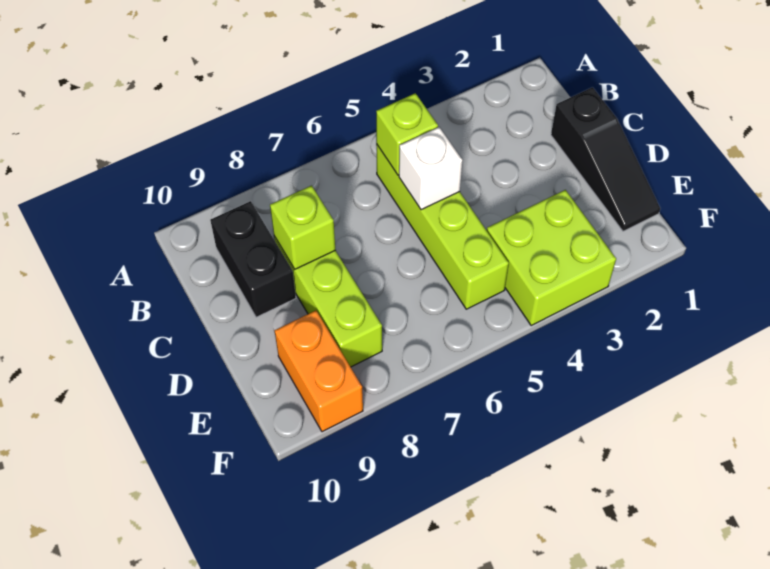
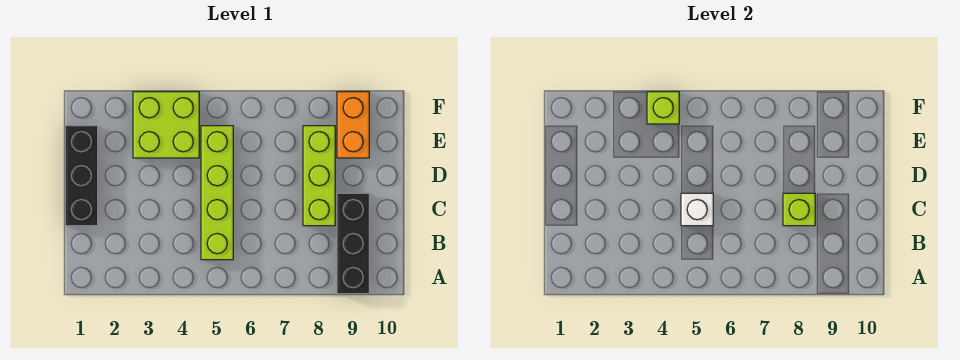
lime brick B5 level 2 -> lime brick F4 level 2
black brick B9:C9 level 1 -> black brick A9:C9 level 1
black slope C1:E1 level 1 top C -> black brick C1:E1 level 1

